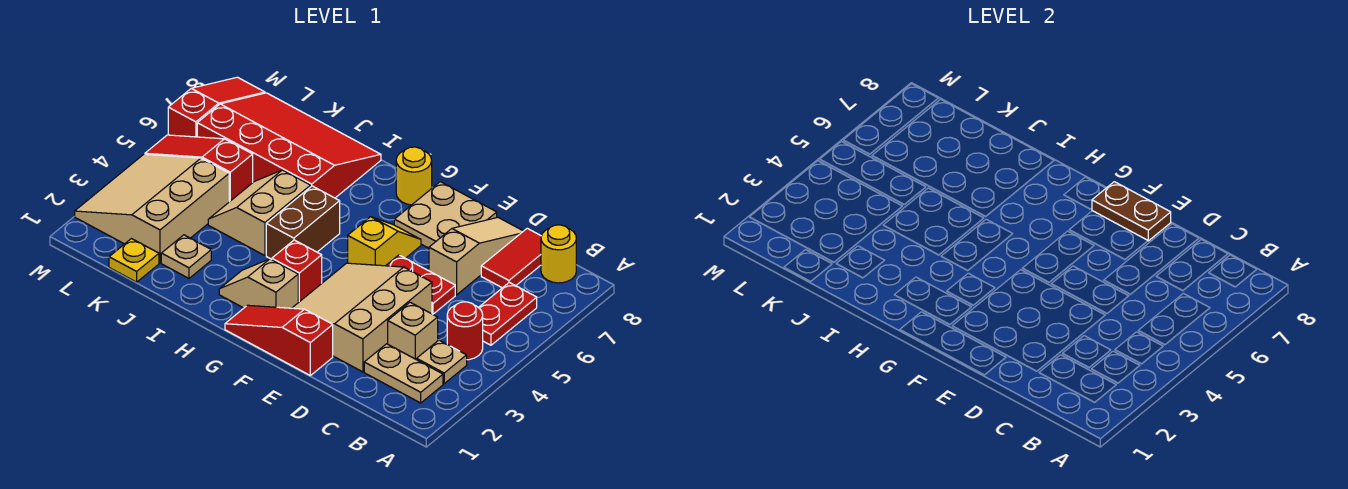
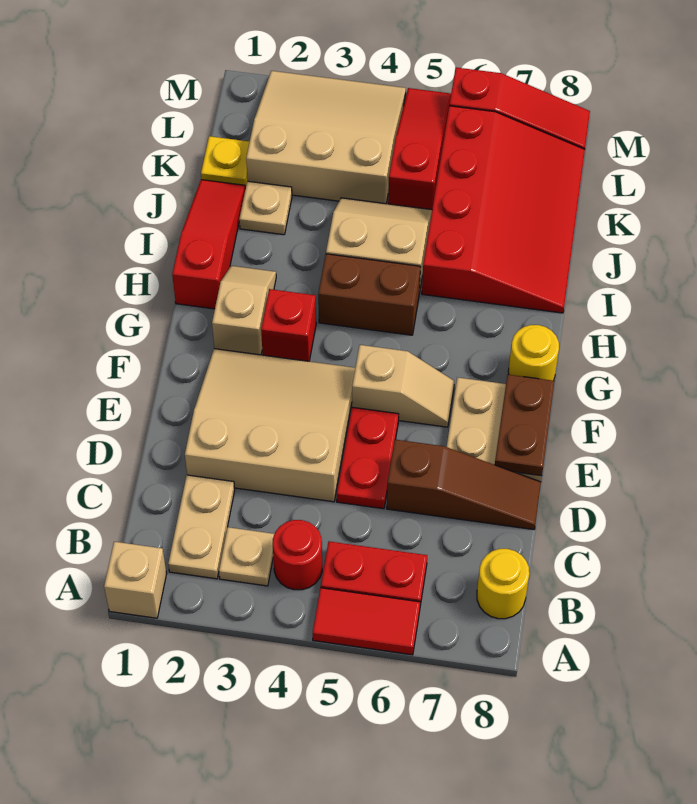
tan brick C3 level 1 -> tan brick A1 level 1
red tile C7:C8 level 1 -> red tile A5:A6 level 1
tan slope D6:D8 level 1 top 6 -> brown slope D6:D8 level 1 top 6
red slope E1:G1 level 1 top E -> red slope H1:J1 level 1 top H
yellow slope F5:F6 level 1 top 5 -> tan slope F5:F6 level 1 top 5

